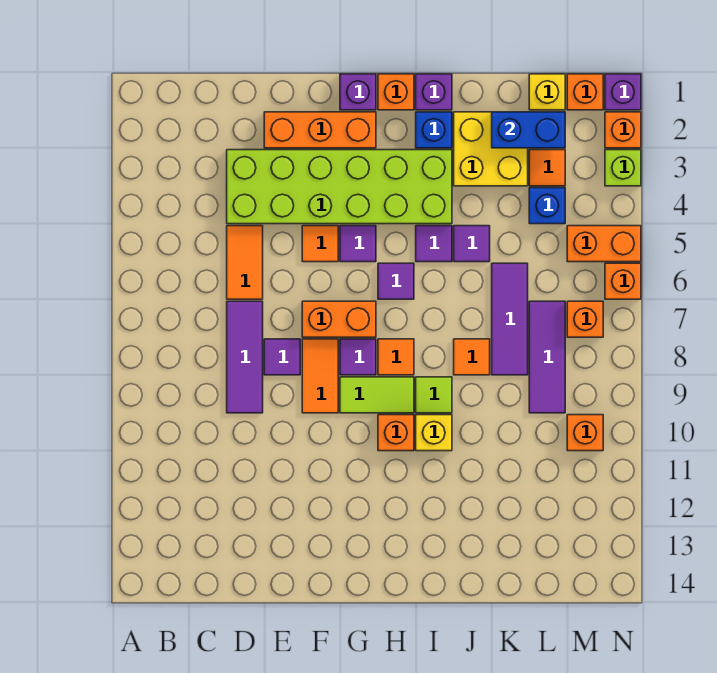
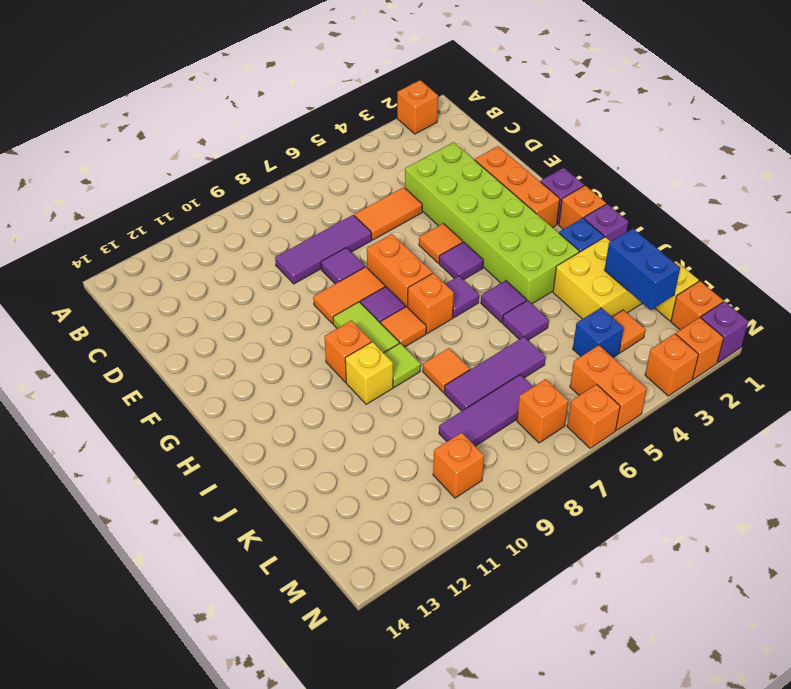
none -> orange brick A2 level 1
none -> orange brick H7 level 1
lime brick N3 level 1 -> orange brick N3 level 1

